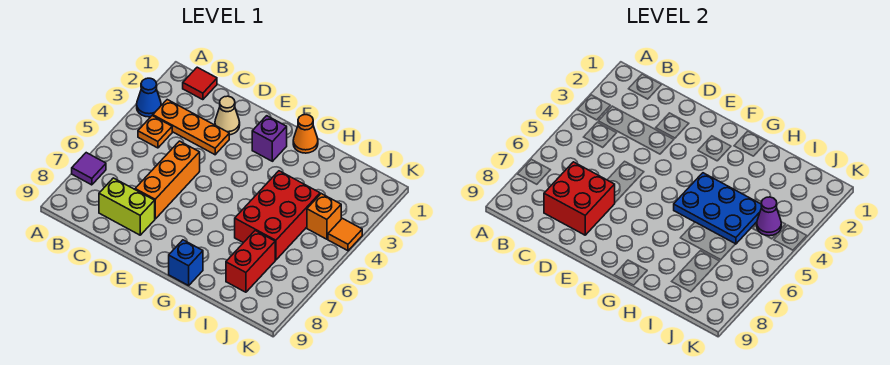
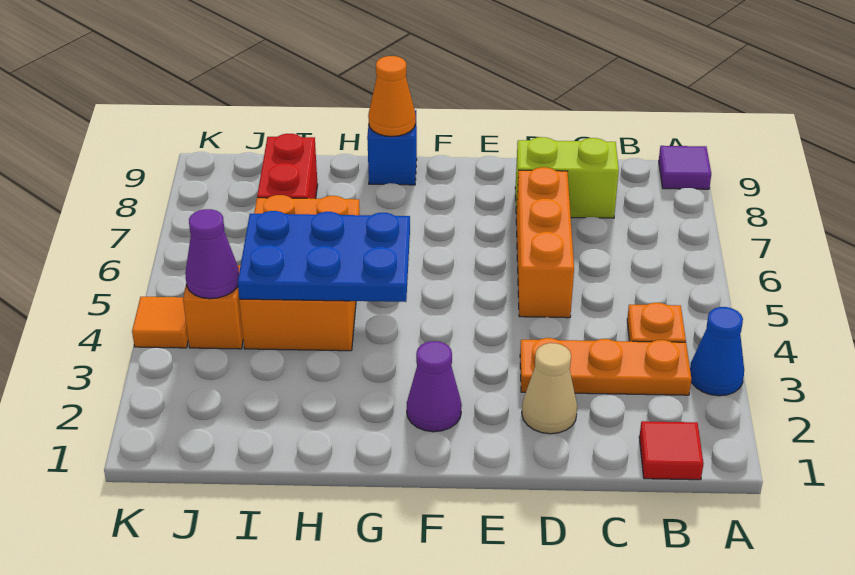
purple tile A7 level 1 -> purple tile A9 level 1
red brick C7:D8 level 2 -> none
purple brick F2 level 1 -> purple cone F2 level 1
orange cone G1 level 1 -> orange cone G9 level 2
red brick H4:I6 level 1 -> orange brick H4:I6 level 1

